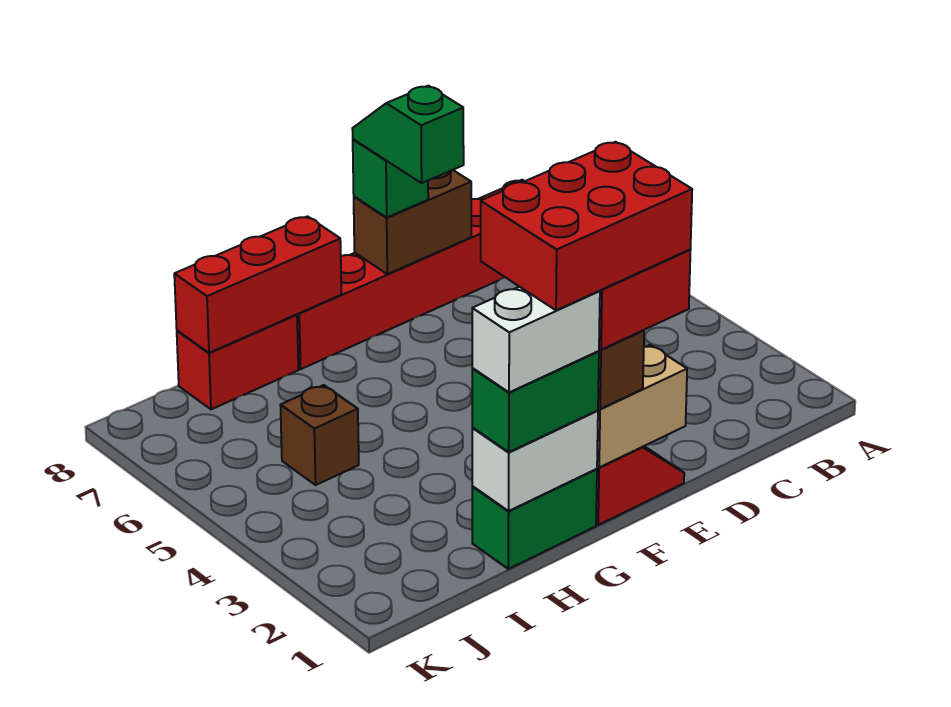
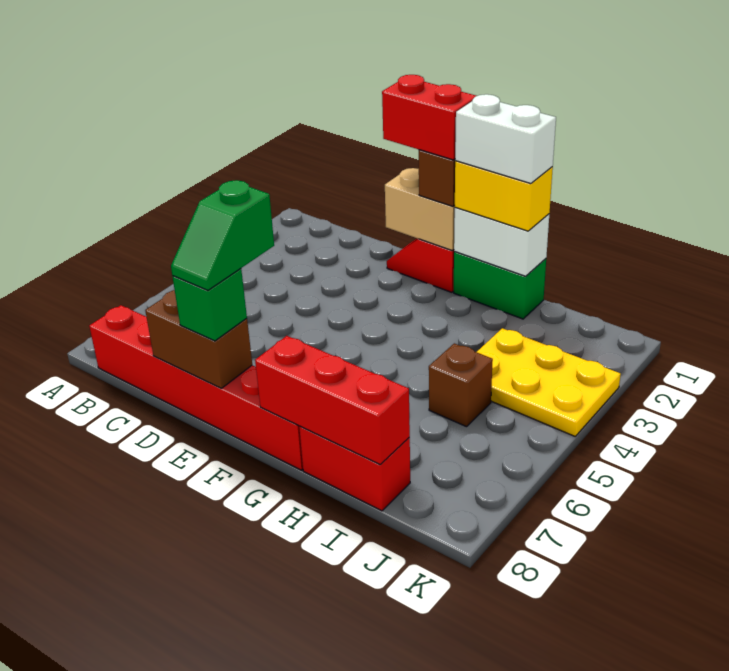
red brick E1:G2 level 5 -> none
green brick G1:H1 level 3 -> yellow brick G1:H1 level 3
none -> yellow plate I3:K4 level 1

